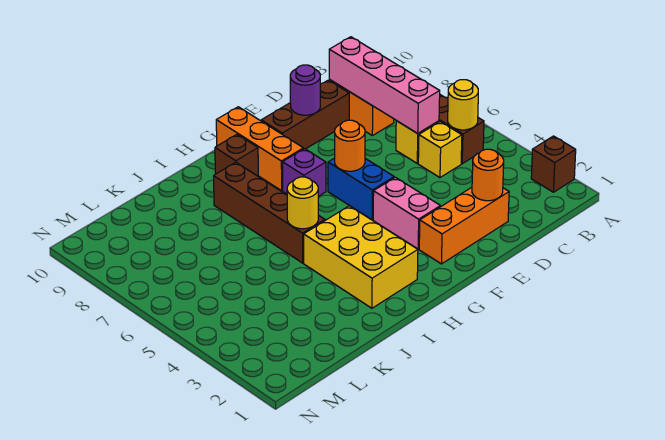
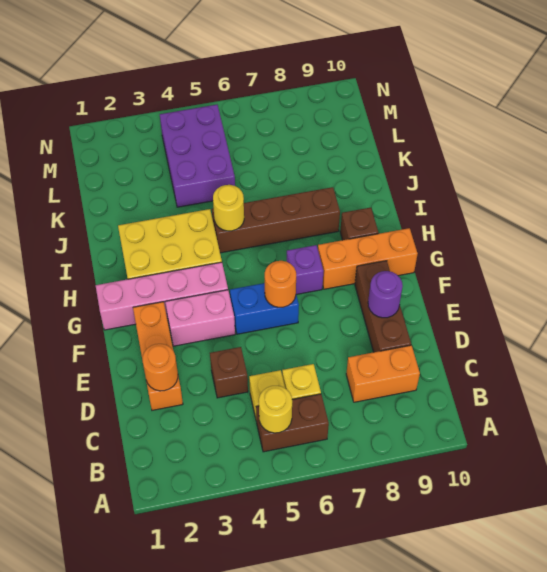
brown brick A2 level 1 -> brown brick D4 level 1
pink brick C6:C9 level 2 -> pink brick G1:G4 level 1
none -> purple brick K4:M5 level 1

